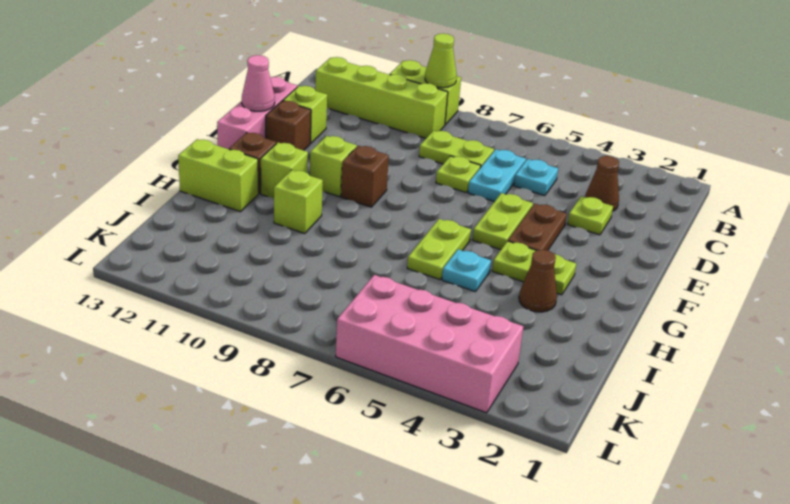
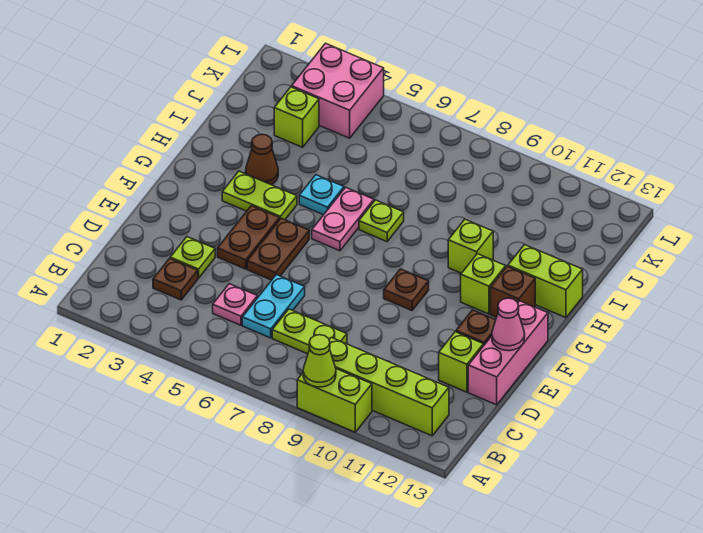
brown cone C3 level 1 -> brown plate C3 level 1
cyan plate C5 level 1 -> pink plate C5 level 1
lime plate D7 level 1 -> lime plate H7 level 1
lime plate E5:F5 level 1 -> brown plate E5:F5 level 1
brown brick F9 level 1 -> brown plate F9 level 1
lime brick F10 level 1 -> lime brick J3 level 1
lime plate G6:H6 level 1 -> pink plate G6:H6 level 1
pink brick K3:L6 level 1 -> pink brick K3:L4 level 1

